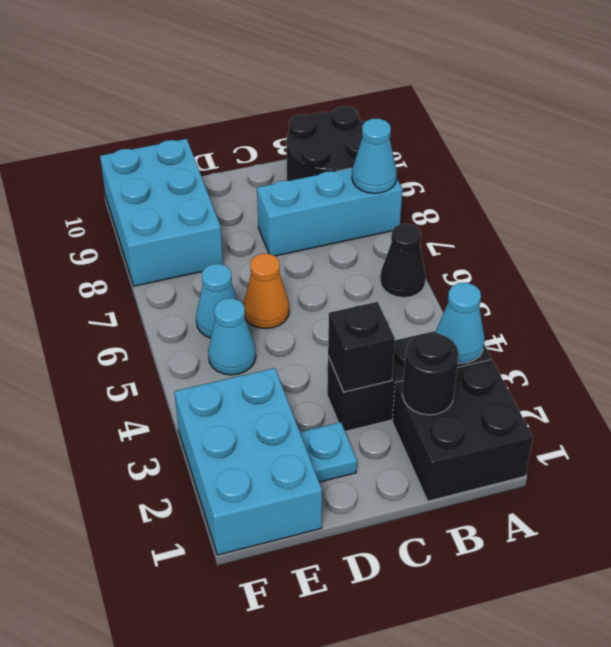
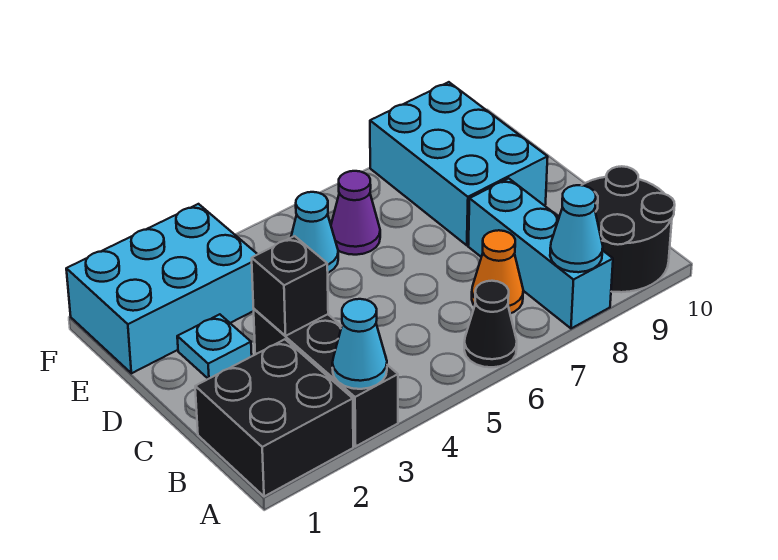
black round brick B2 level 2 -> none
orange cone D6 level 1 -> orange cone B7 level 1
cyan cone E6 level 1 -> purple cone E6 level 1
cyan brick E8:F10 level 1 -> cyan brick D8:F9 level 1

